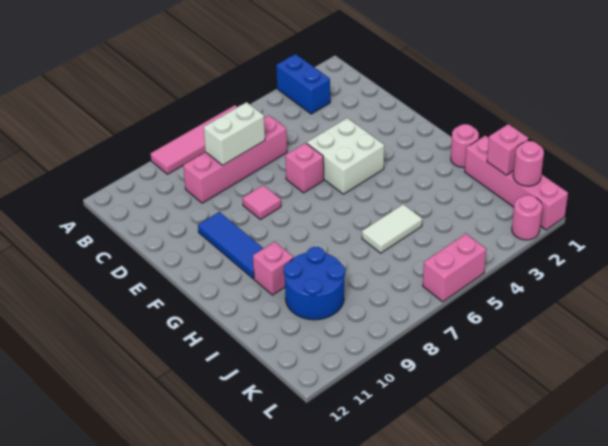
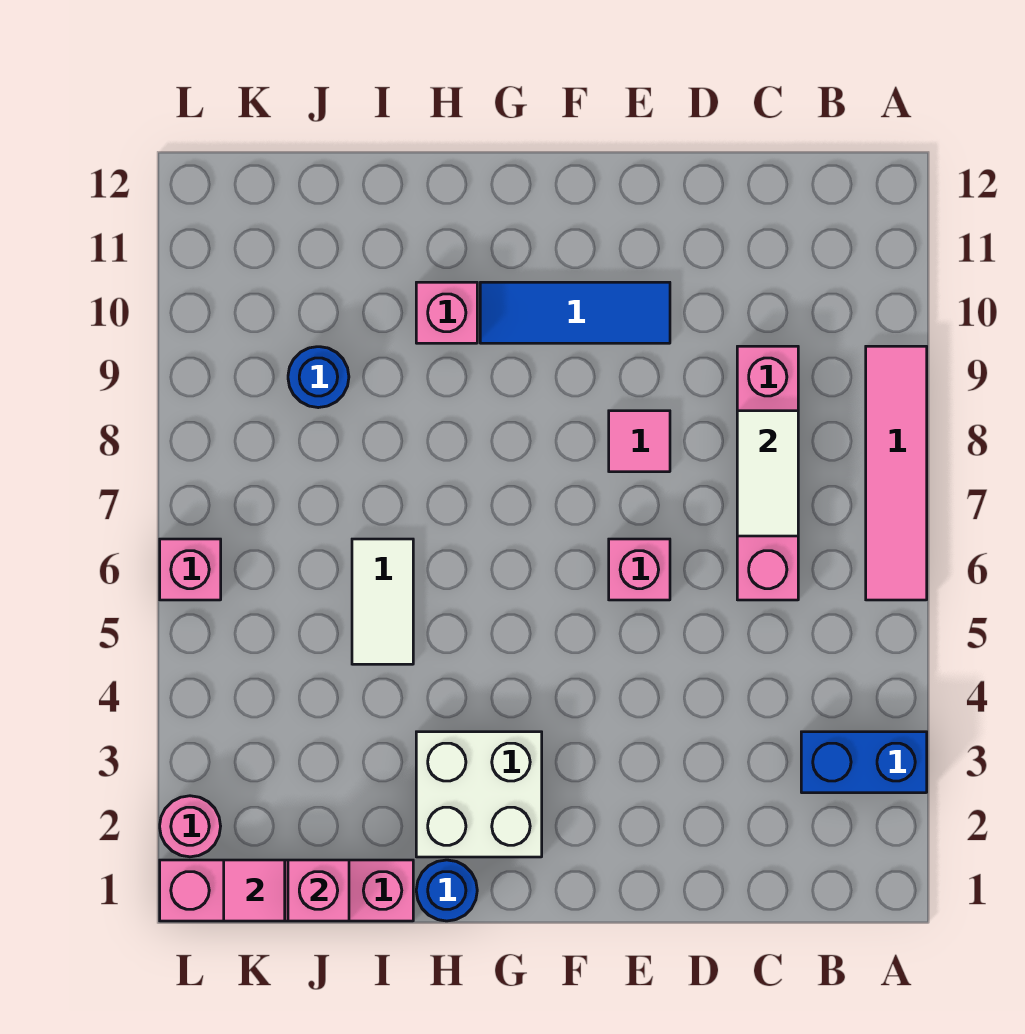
white brick C7:C8 level 2 -> white tile C7:C8 level 2
white brick E4:F5 level 1 -> white brick G2:H3 level 1
pink round brick H1 level 1 -> blue round brick H1 level 1
blue round brick I9:J10 level 1 -> blue round brick J9 level 1
pink round brick K1 level 2 -> pink tile K1 level 2
pink brick L5:L6 level 1 -> pink brick L6 level 1

